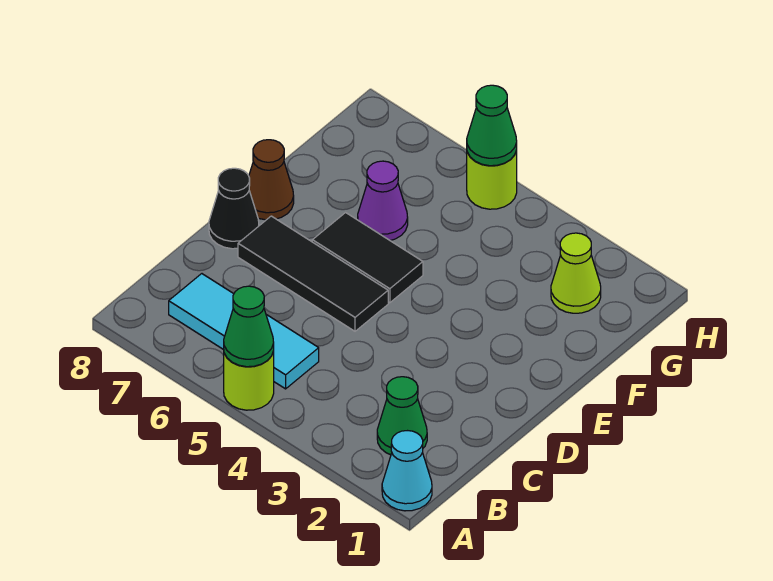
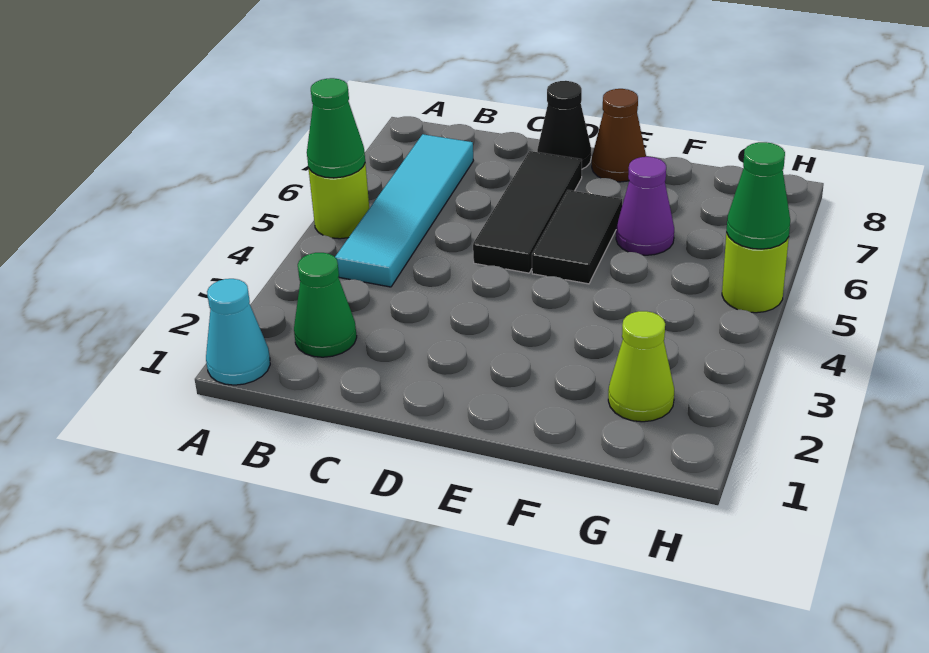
cyan tile B5:B7 level 1 -> cyan tile B4:B7 level 1

